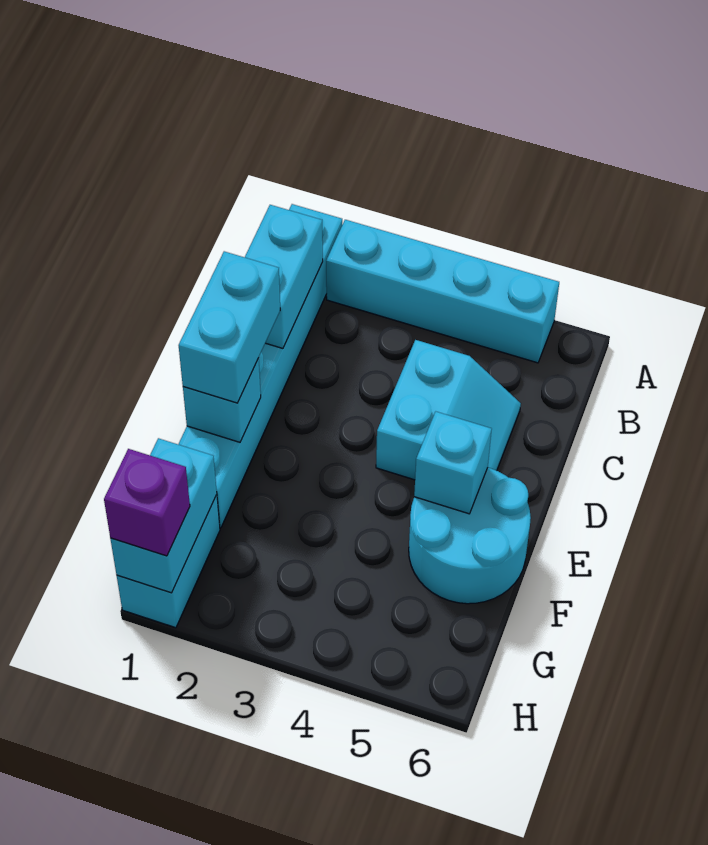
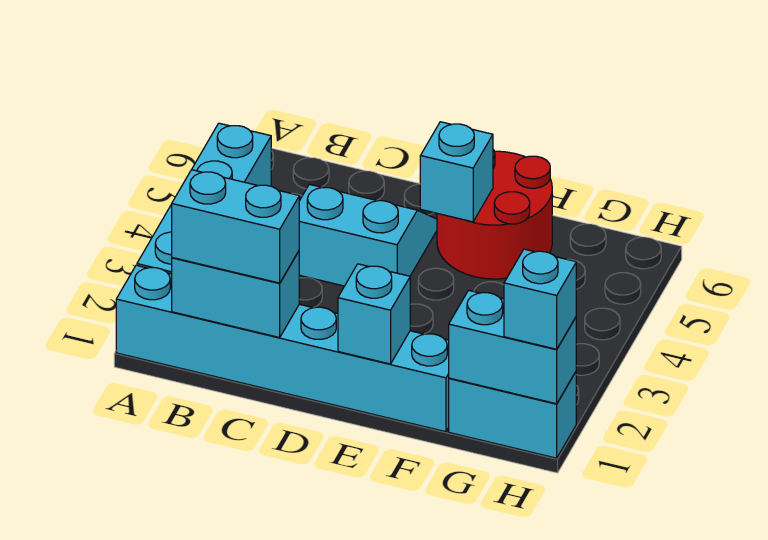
cyan brick D1:E1 level 3 -> cyan brick B1:C1 level 3
cyan round brick E5:F6 level 1 -> red round brick E5:F6 level 1
purple brick H1 level 3 -> cyan brick H1 level 3

